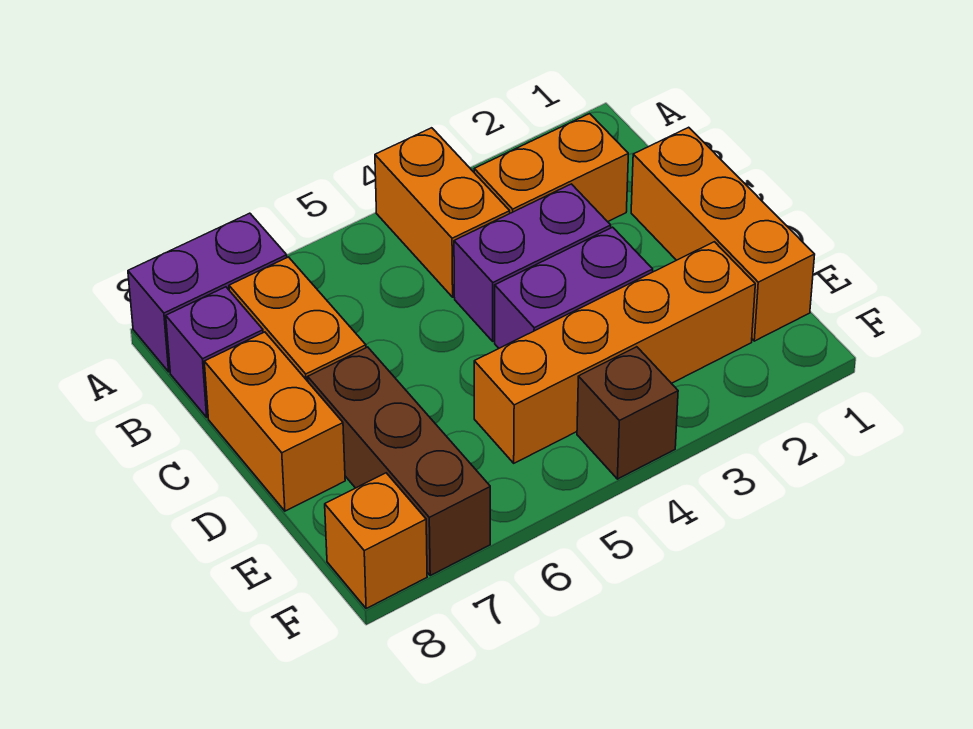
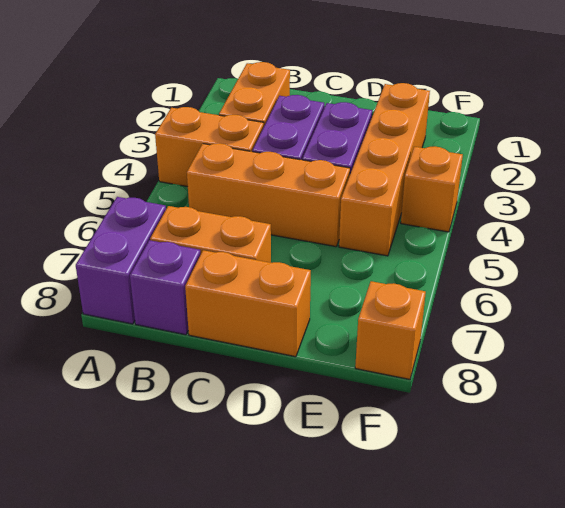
orange brick C1:E1 level 1 -> orange brick B5:D5 level 1
brown brick D7:F7 level 1 -> none
brown brick F4 level 1 -> orange brick F4 level 1

